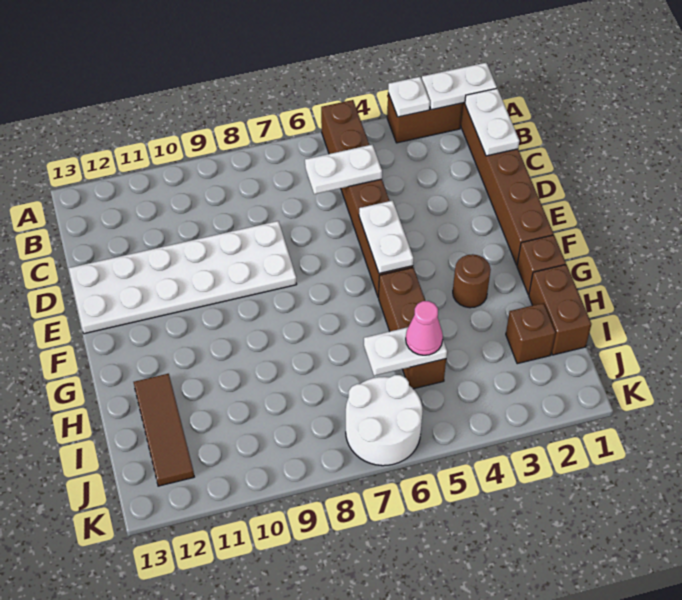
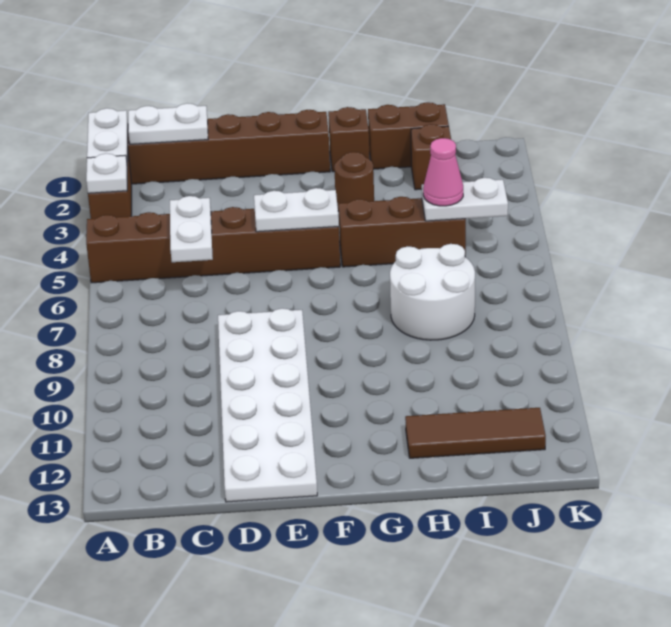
white plate I5:I6 level 2 -> white plate I5:J5 level 2
white round brick J6:K7 level 1 -> white round brick H7:I8 level 1

